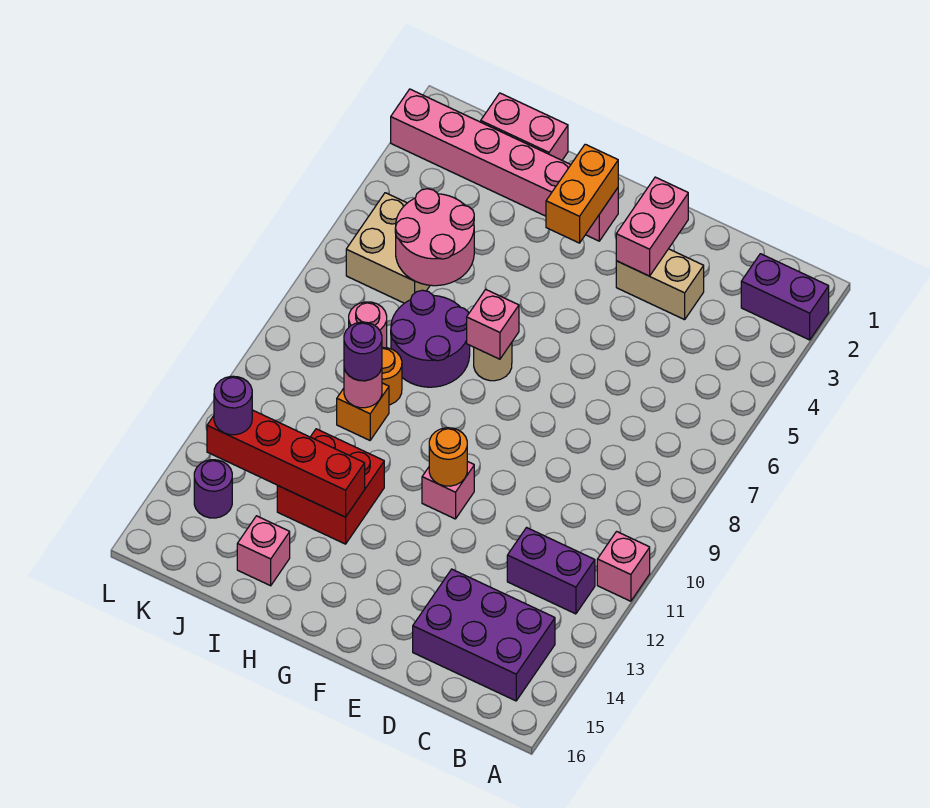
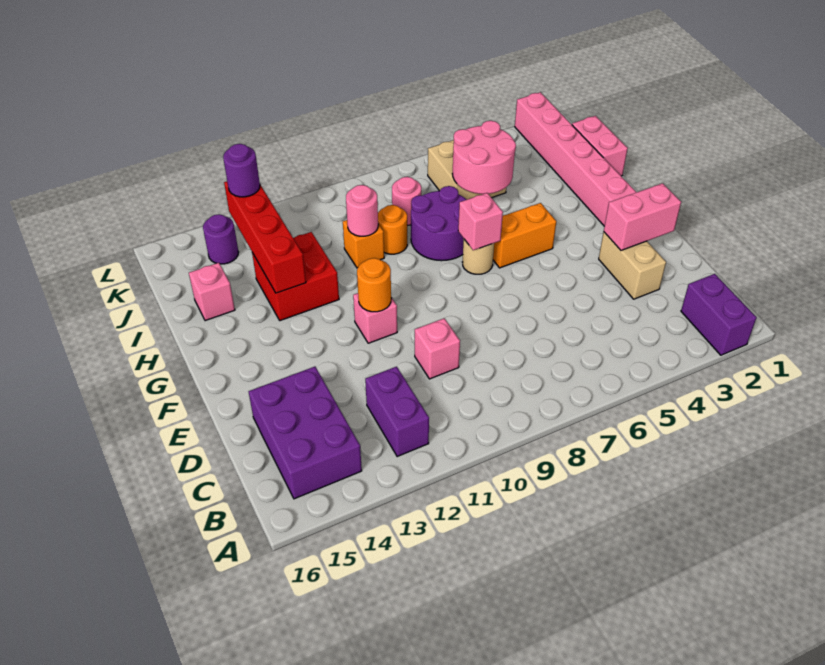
pink brick A11 level 1 -> pink brick D10 level 1
orange brick G2:G3 level 2 -> orange brick G5:G6 level 1
purple round brick I10 level 3 -> none

